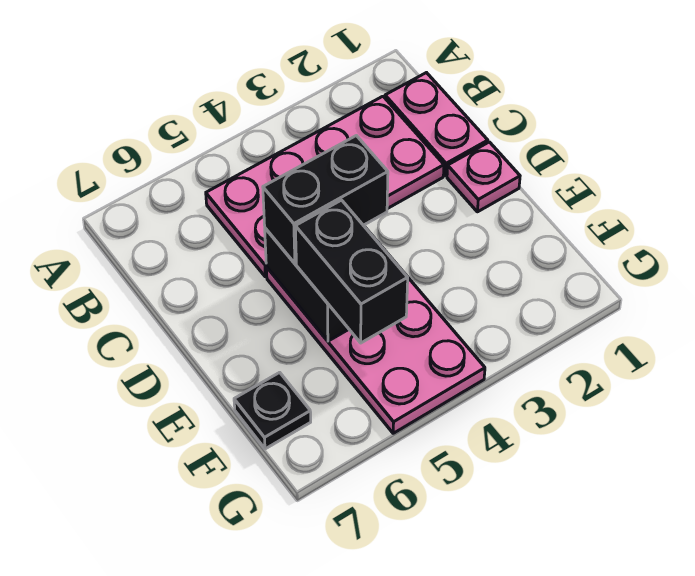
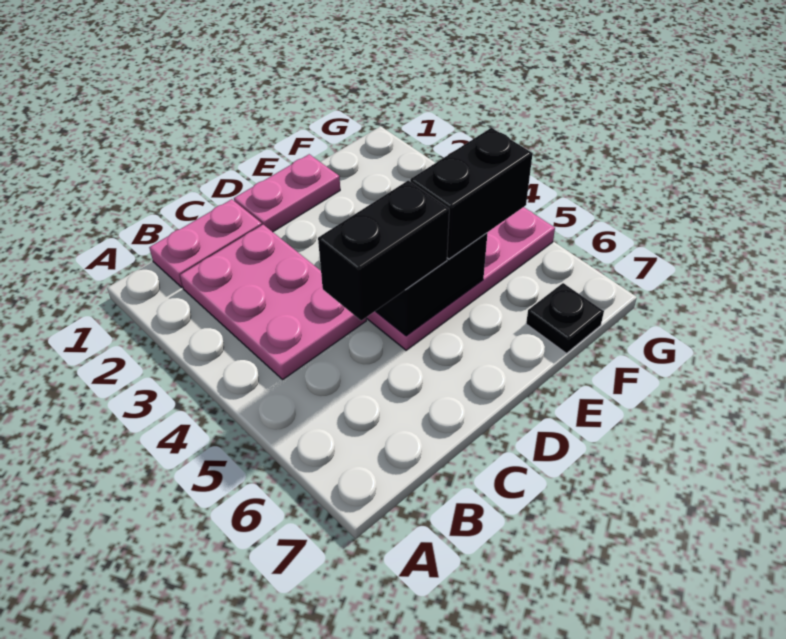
pink plate B2:C5 level 1 -> pink plate B2:C4 level 1
pink plate D1 level 1 -> pink plate D1:E1 level 1
black brick D4:D5 level 3 -> black brick C5:D5 level 3

